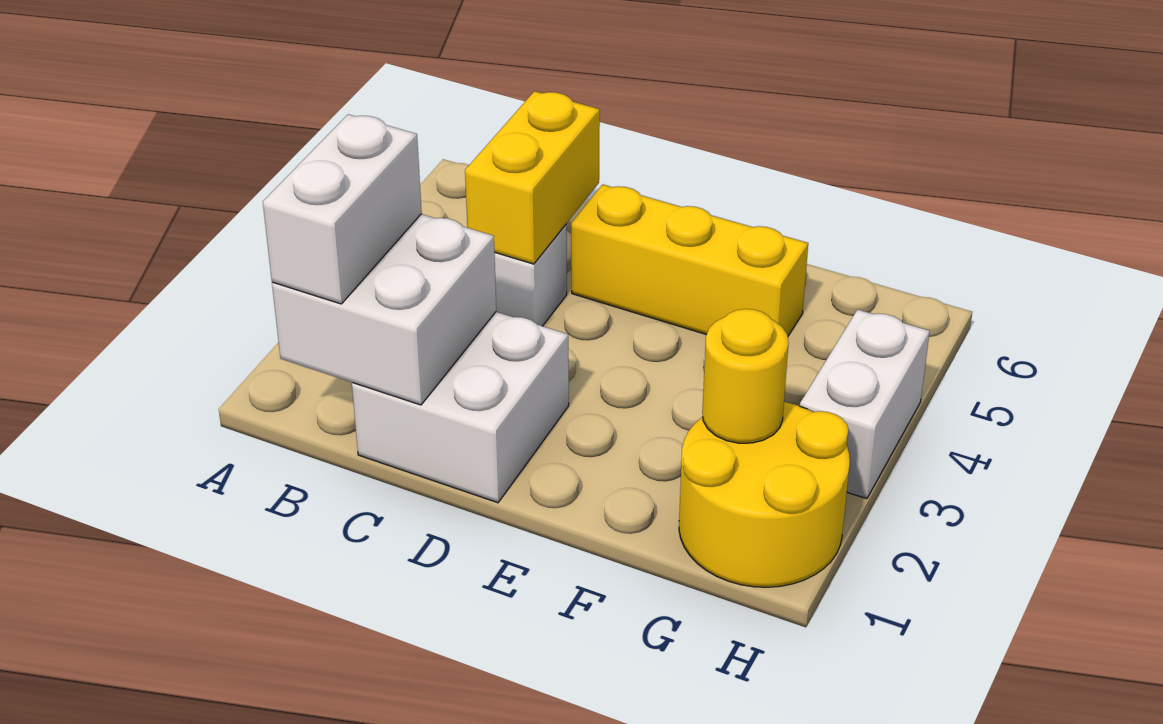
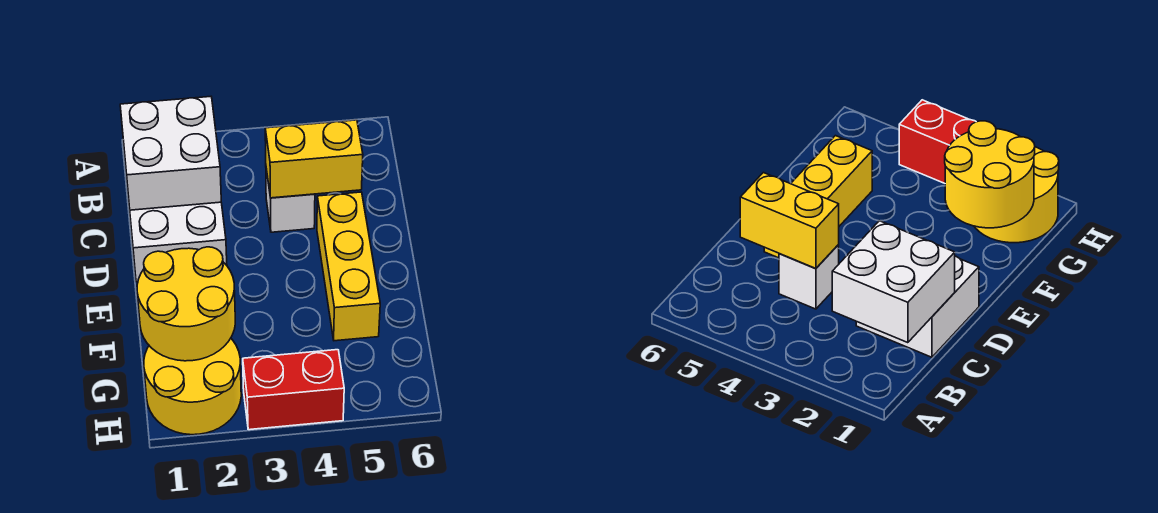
white brick B1:B2 level 3 -> none
yellow round brick G2 level 2 -> yellow round brick F1:G2 level 2
white brick H3:H4 level 1 -> red brick H3:H4 level 1

